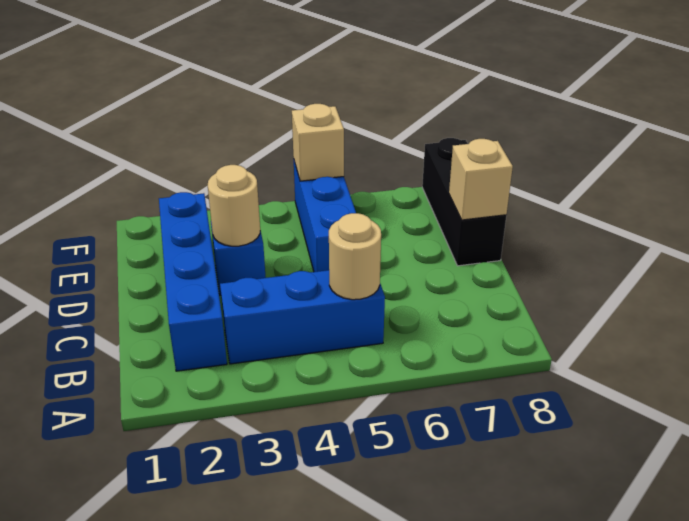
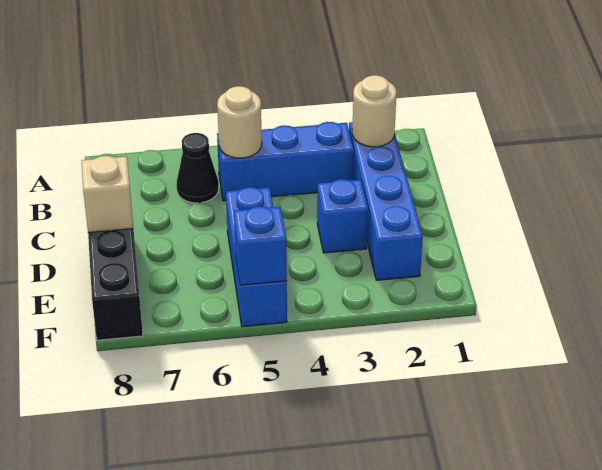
none -> black cone B6 level 1
tan round brick D3 level 2 -> tan round brick B2 level 2
tan brick F5 level 2 -> blue brick F5 level 2

